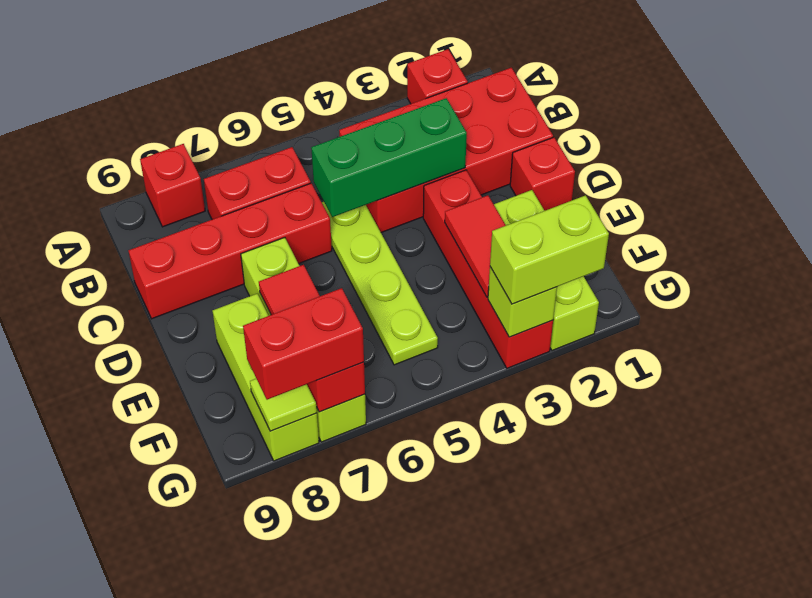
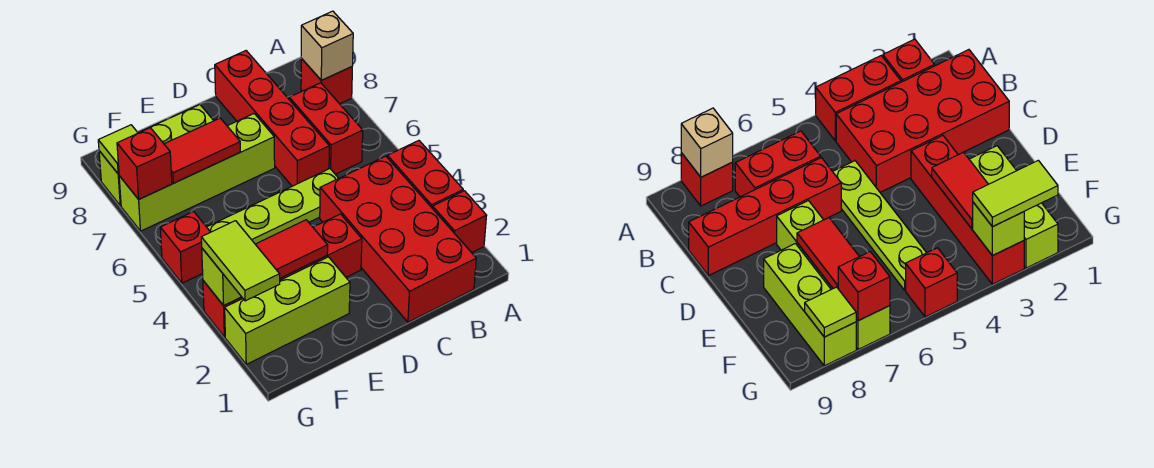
none -> tan brick A8 level 2
green brick C3:C5 level 2 -> none
red brick D1 level 1 -> red brick G5 level 1
lime brick G2:G3 level 3 -> lime tile G2:G3 level 3
red brick G7:G8 level 3 -> red brick A3:A4 level 1

